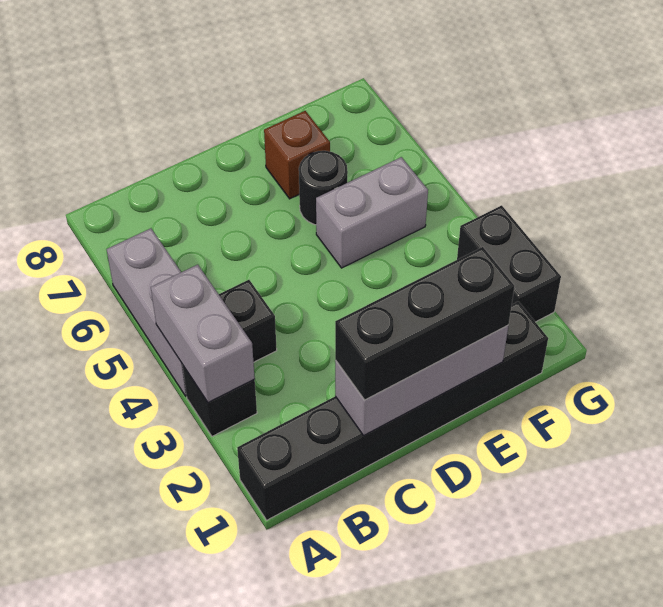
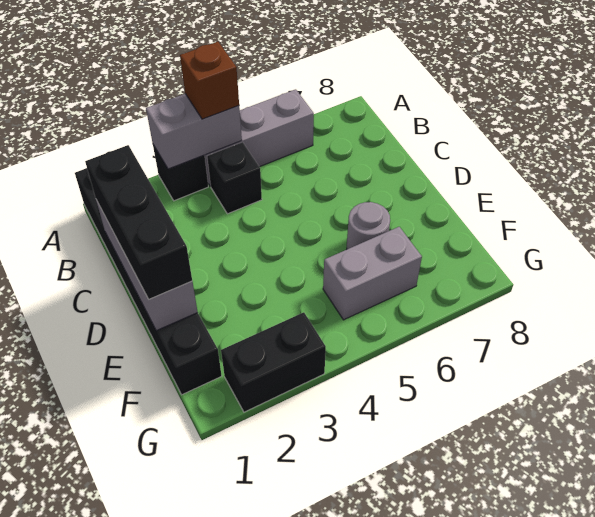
grey brick E5:F5 level 1 -> grey brick F5:F6 level 1
black round brick E6 level 1 -> grey round brick E6 level 1
brown brick E7 level 1 -> brown brick A4 level 3

